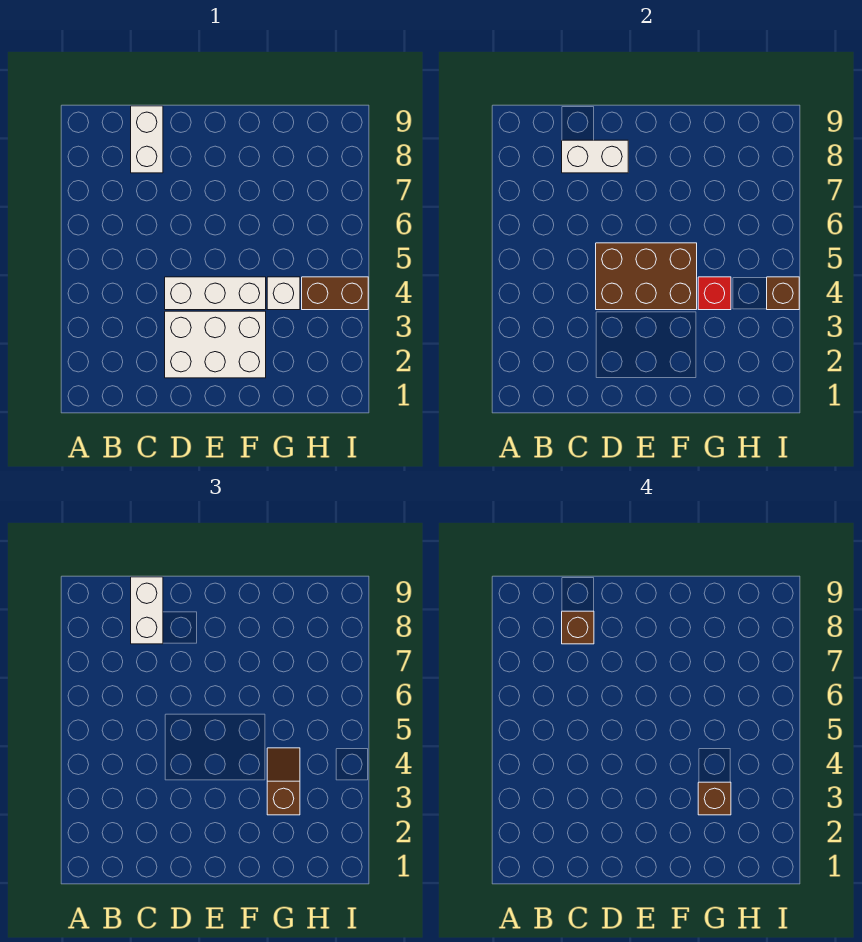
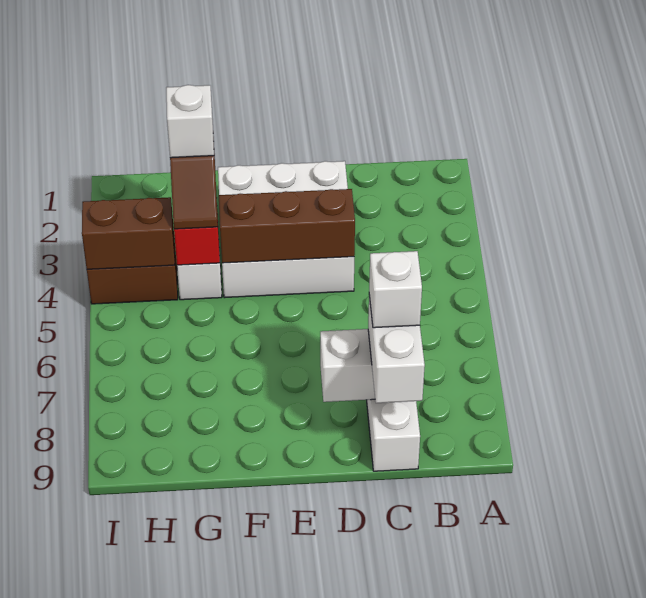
brown brick C8 level 4 -> white brick C8 level 4
brown brick D4:F5 level 2 -> brown brick D4:F4 level 2
brown brick G3 level 4 -> white brick G3 level 4
brown brick I4 level 2 -> brown brick H4:I4 level 2

